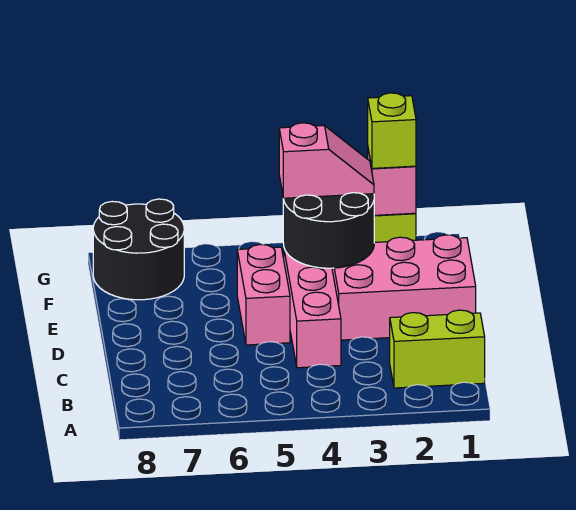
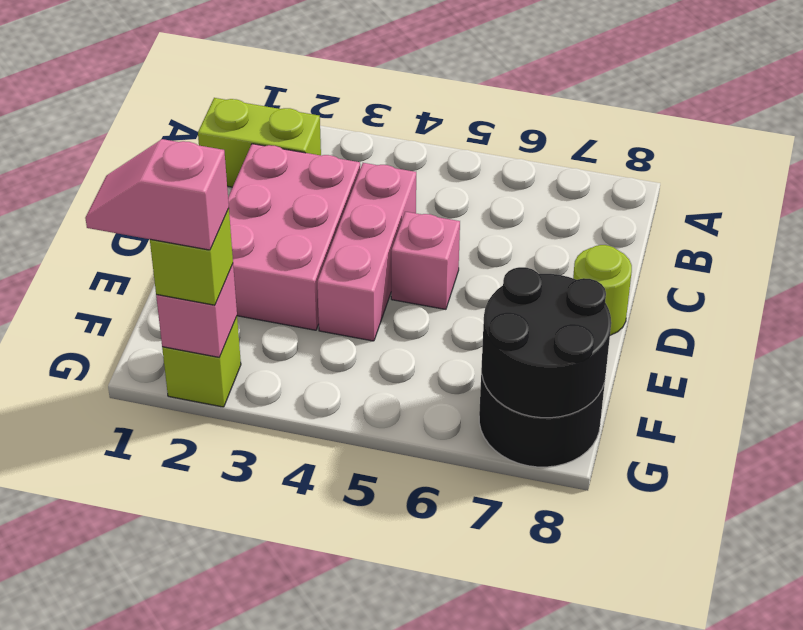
pink brick D1:E3 level 1 -> pink brick C2:E3 level 1
pink brick D5:E5 level 1 -> pink brick D5 level 1
none -> lime round brick D8 level 1
black round brick E3:F4 level 2 -> black round brick F7:G8 level 2
pink slope F3:F4 level 3 top 4 -> pink slope G1:G2 level 4 top 2

